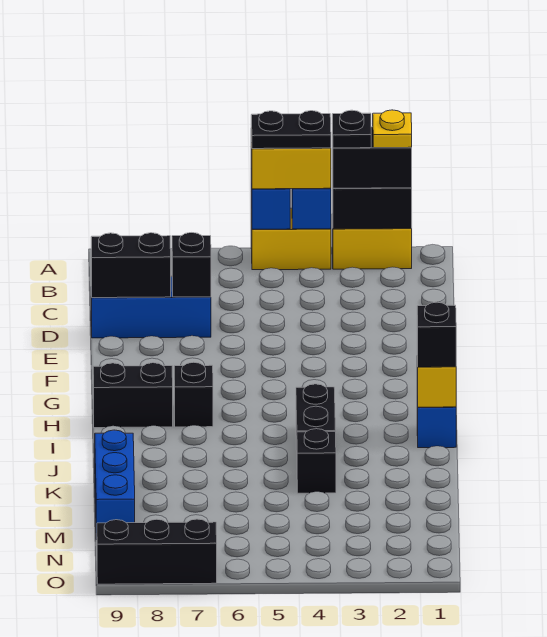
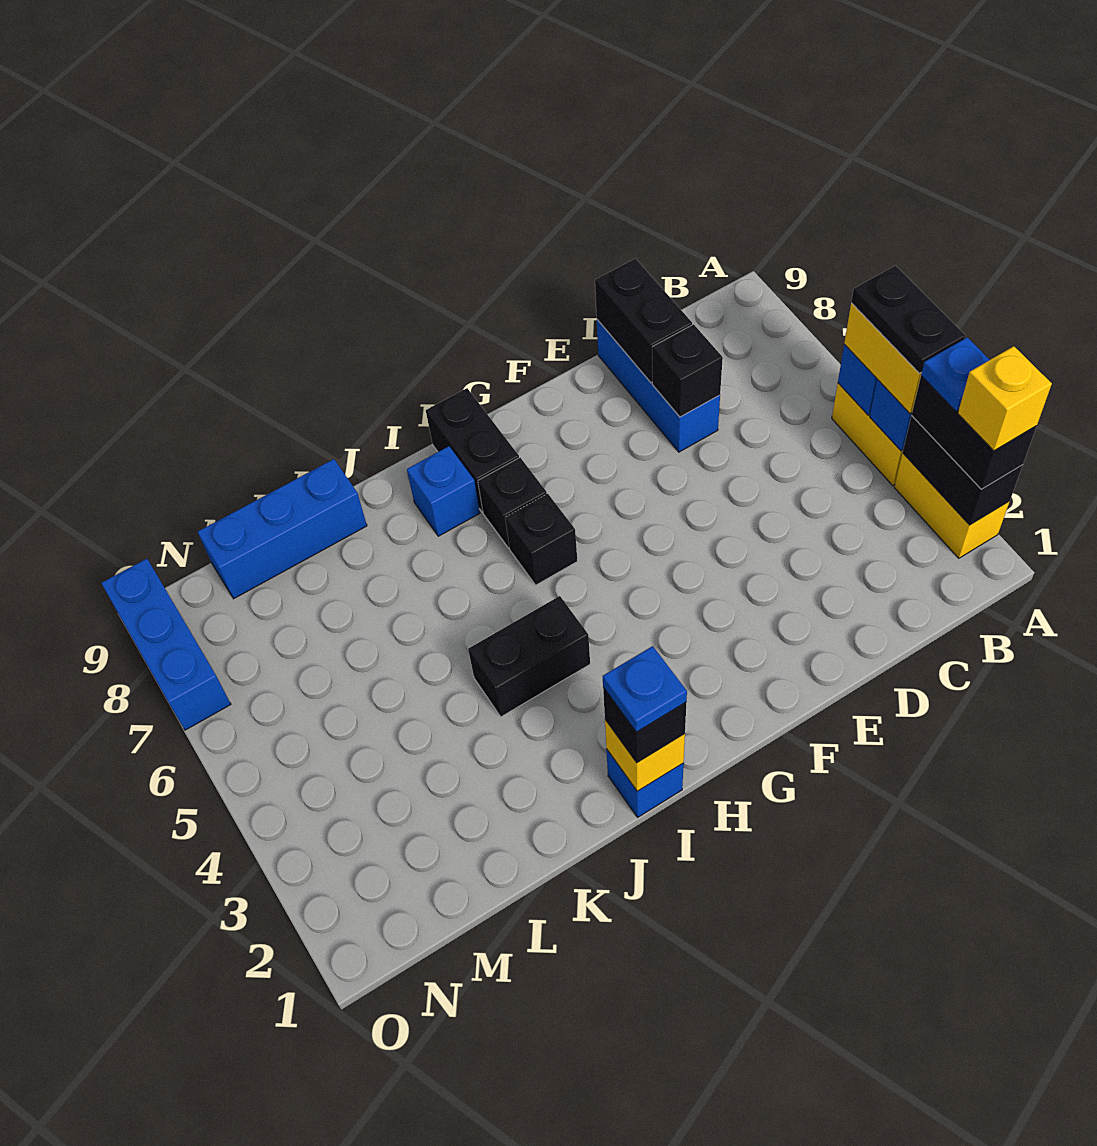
yellow plate A2 level 4 -> yellow brick A2 level 4
black plate A3 level 4 -> blue plate A3 level 4
none -> blue plate I1 level 4
none -> blue brick I8 level 1
black brick K4 level 1 -> black brick H6 level 1
black brick O7:O9 level 1 -> blue brick O7:O9 level 1

